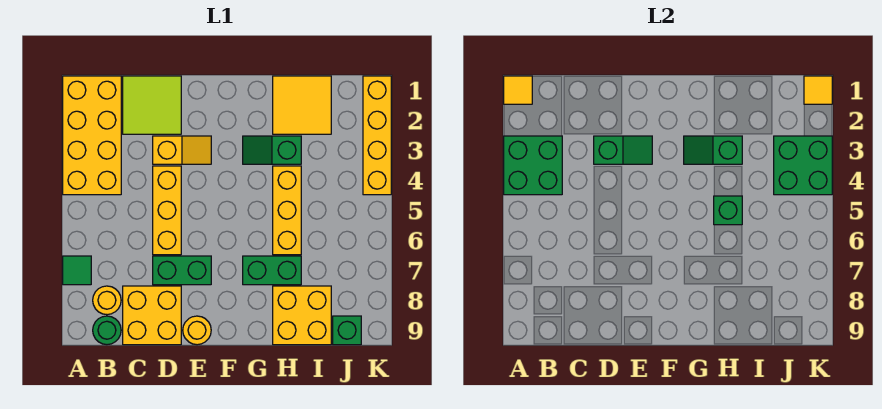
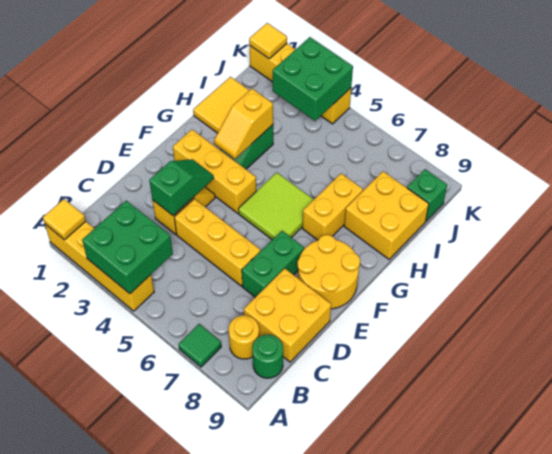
yellow brick A1:B4 level 1 -> yellow brick A1:A4 level 1
lime tile C1:D2 level 1 -> lime tile F5:G6 level 1
yellow round brick E9 level 1 -> yellow round brick E8:F9 level 1
green slope G3:H3 level 2 top H -> yellow slope G3:H3 level 2 top H
green brick G7:H7 level 1 -> yellow brick G7:H7 level 1
yellow brick H4:H6 level 1 -> yellow brick F2:F4 level 1
green brick H5 level 2 -> none

